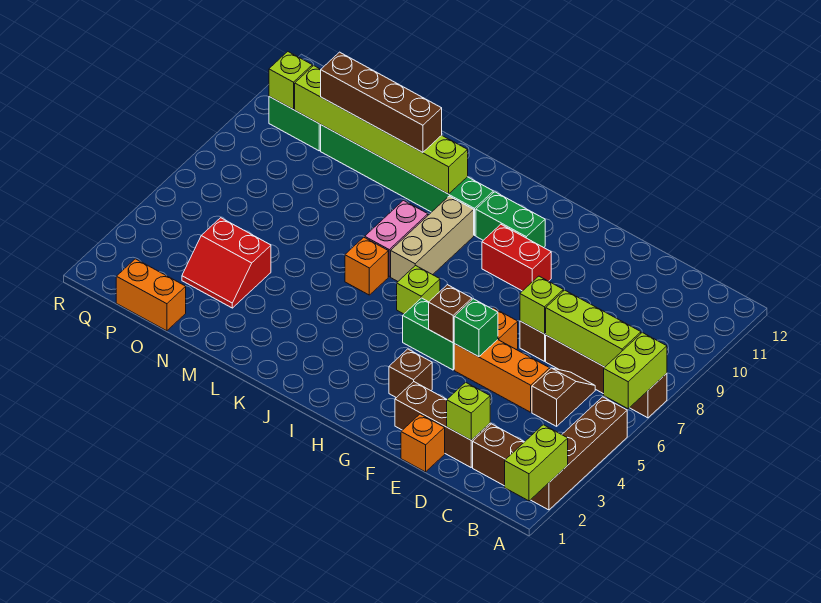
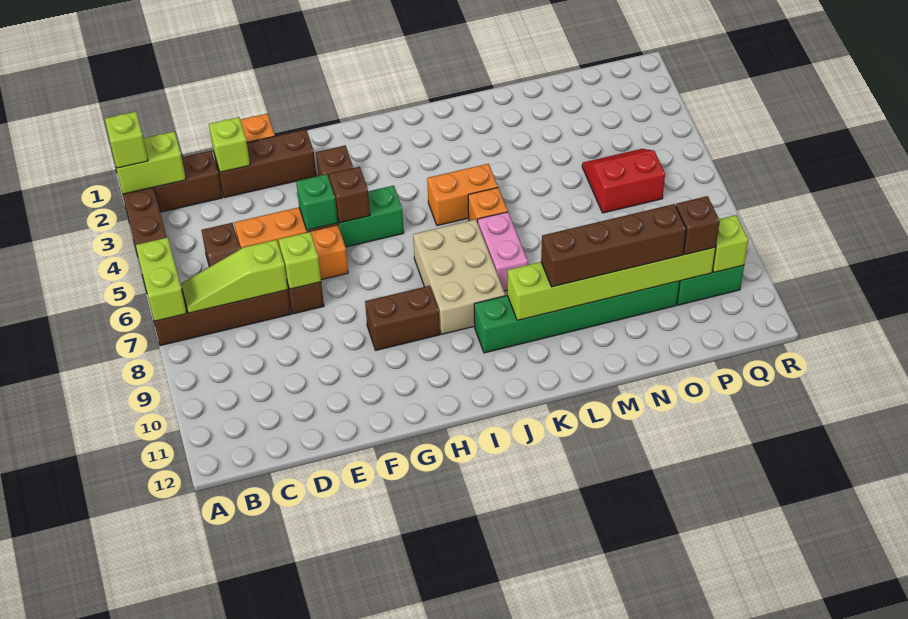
lime brick A1:A2 level 2 -> lime brick A2:B2 level 2
lime brick B7:D7 level 2 -> lime slope B7:D7 level 2 top D
red brick G9:H9 level 1 -> brown brick G9:H9 level 1
green brick H10:I10 level 1 -> none
lime brick I6 level 1 -> lime brick A2 level 3
tan brick J7:J9 level 1 -> tan brick I7:J9 level 1
red slope N3:O4 level 1 top 4 -> red slope O5:P6 level 1 top 6
orange brick O1:P1 level 1 -> orange brick J5:K5 level 1
none -> brown brick P10 level 3

